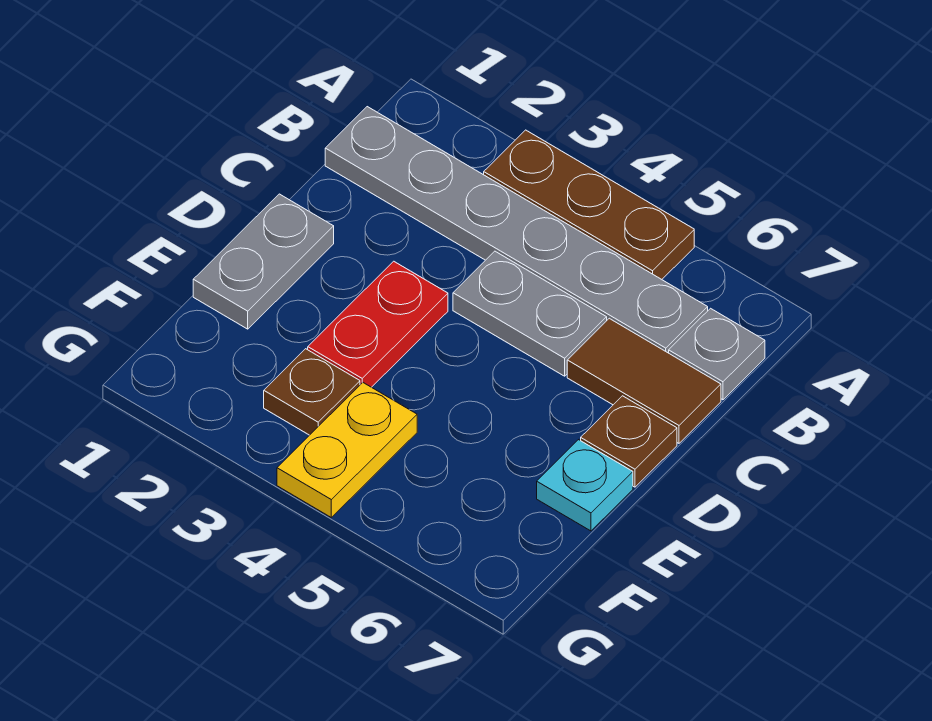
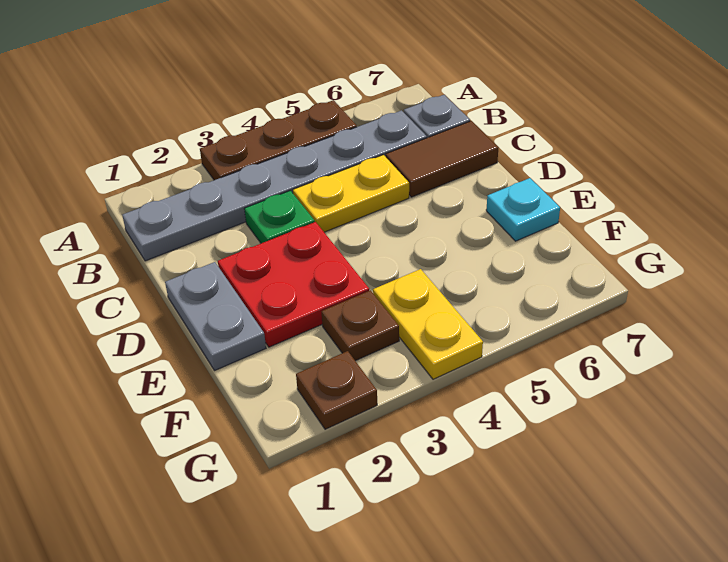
none -> green plate C3 level 1
grey plate C4:C5 level 1 -> yellow plate C4:C5 level 1
red plate D3:E3 level 1 -> red plate D2:E3 level 1
brown plate D7 level 1 -> brown plate G2 level 1

